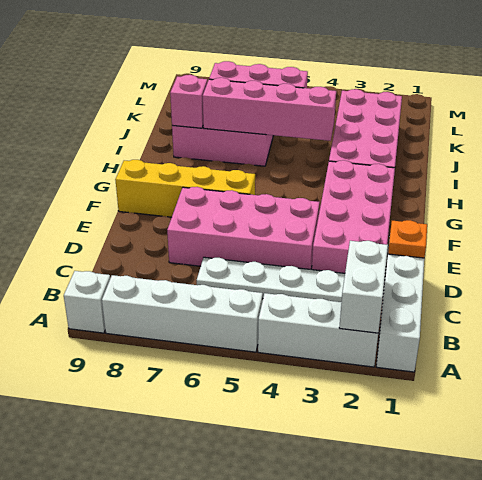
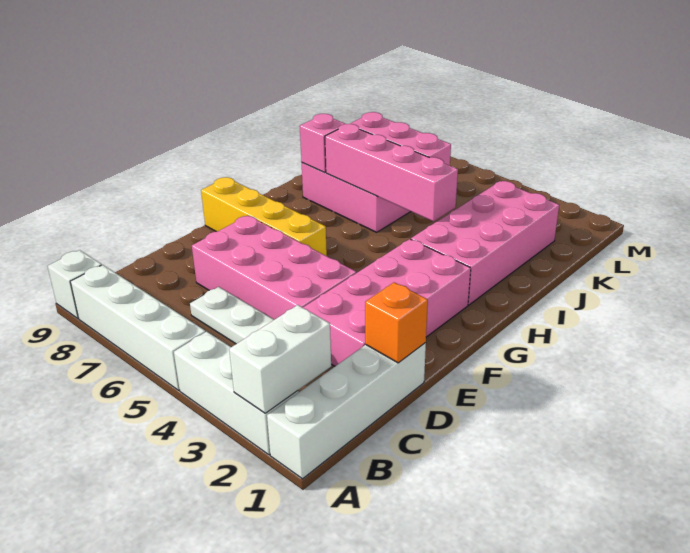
orange plate D1 level 2 -> orange brick D1 level 2

